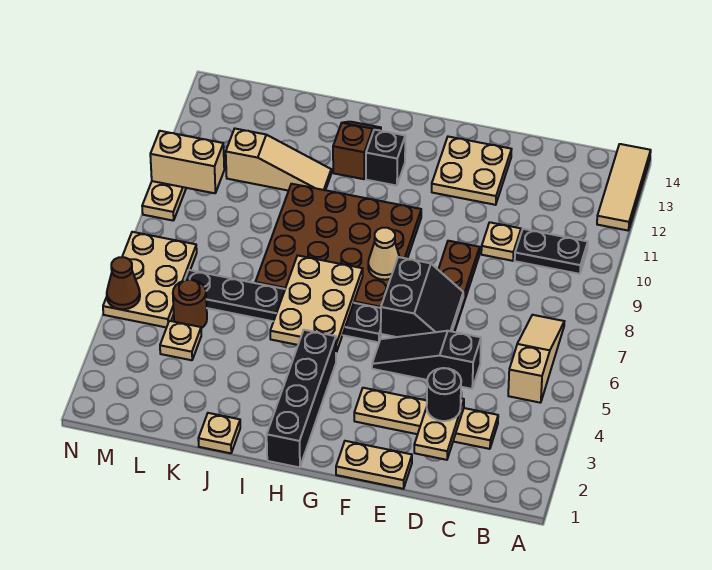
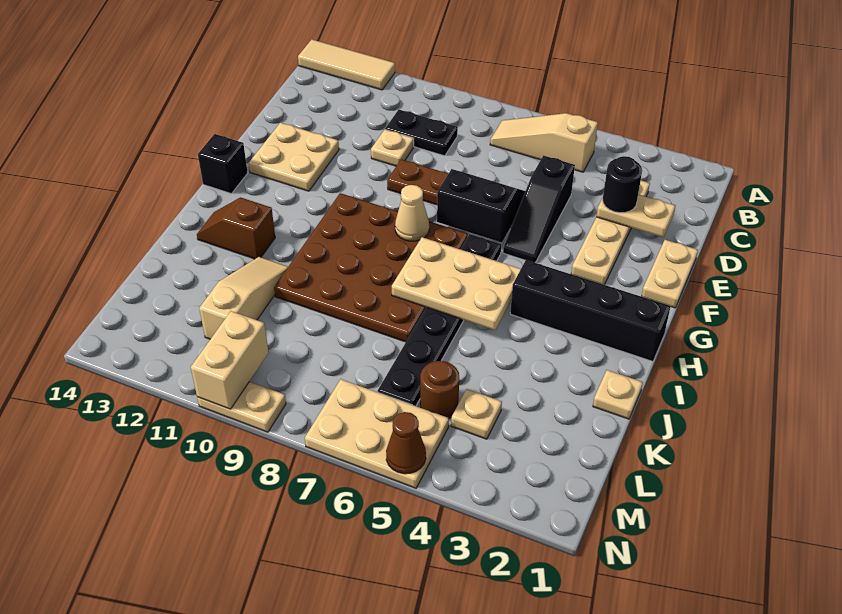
black plate B10:C10 level 1 -> black plate C9:C10 level 1
black brick H12 level 1 -> black brick G14 level 1

